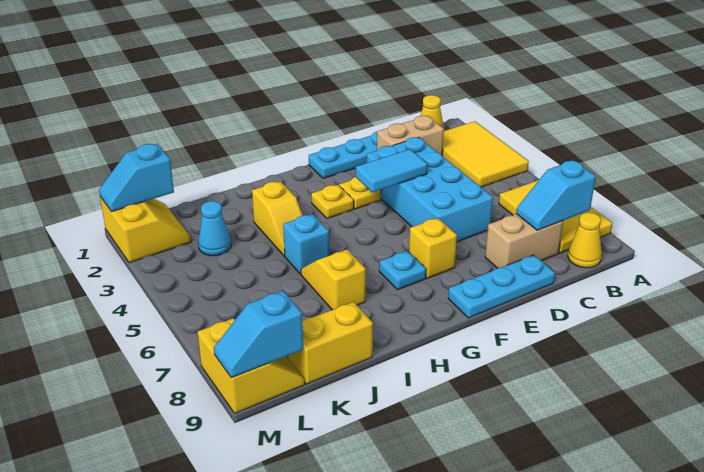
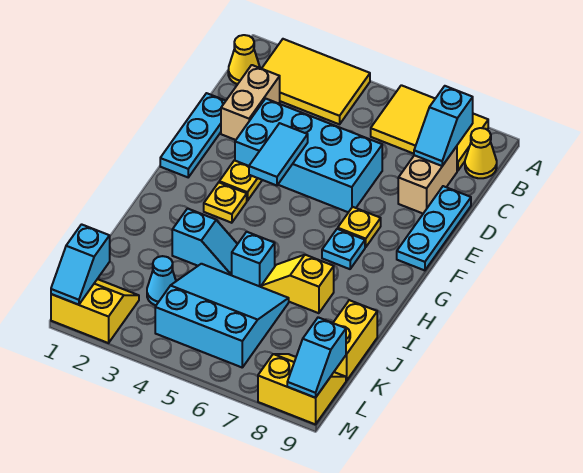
yellow brick F7 level 1 -> yellow plate F7 level 1
yellow slope I3:I4 level 1 top 3 -> cyan slope I3:I4 level 1 top 3
none -> cyan slope J4:L6 level 1 top L

